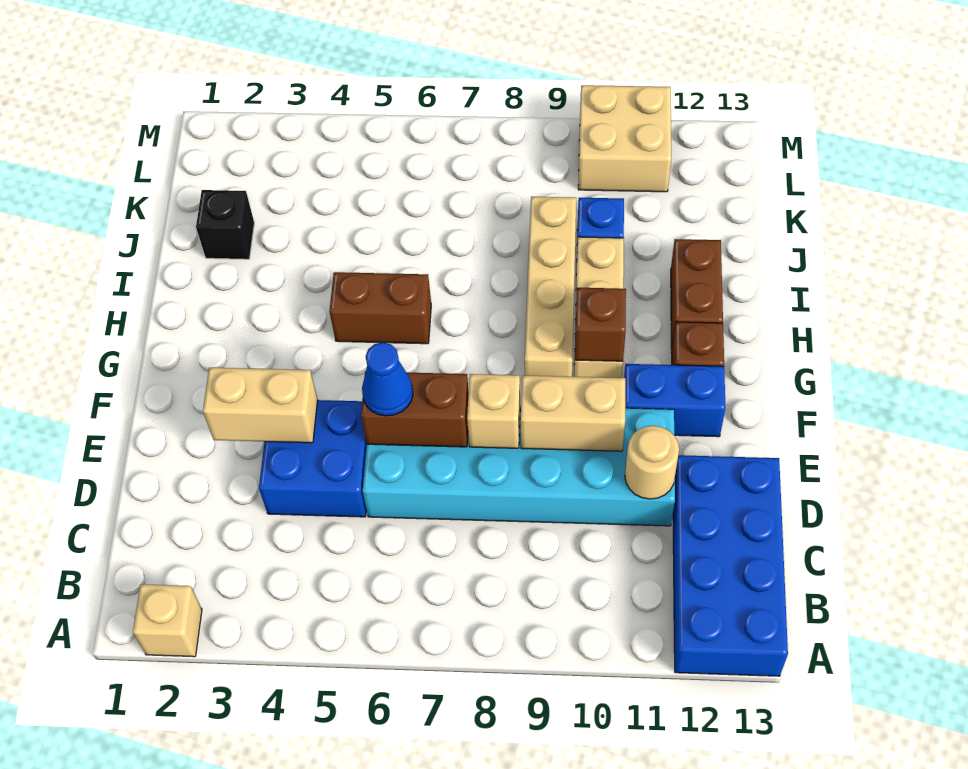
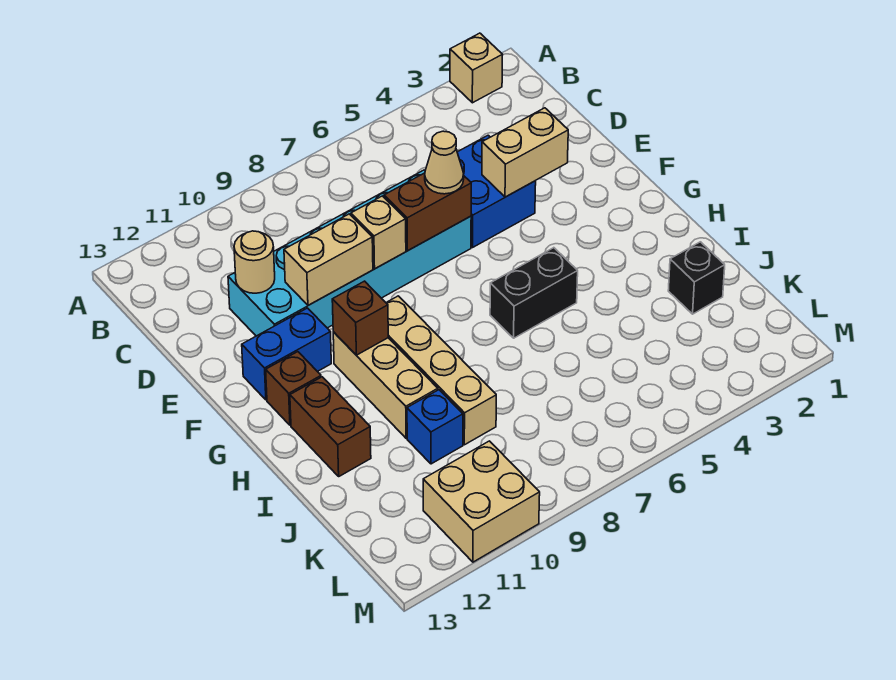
blue brick A12:D13 level 1 -> none
blue cone E6 level 3 -> tan cone E6 level 3
brown brick H5:H6 level 1 -> black brick H5:H6 level 1

